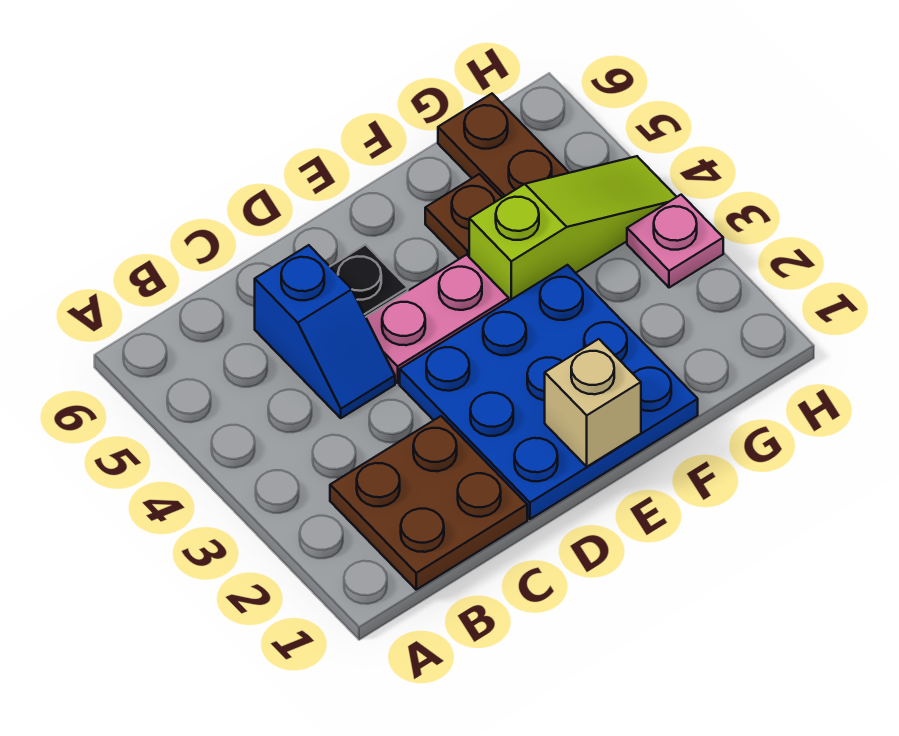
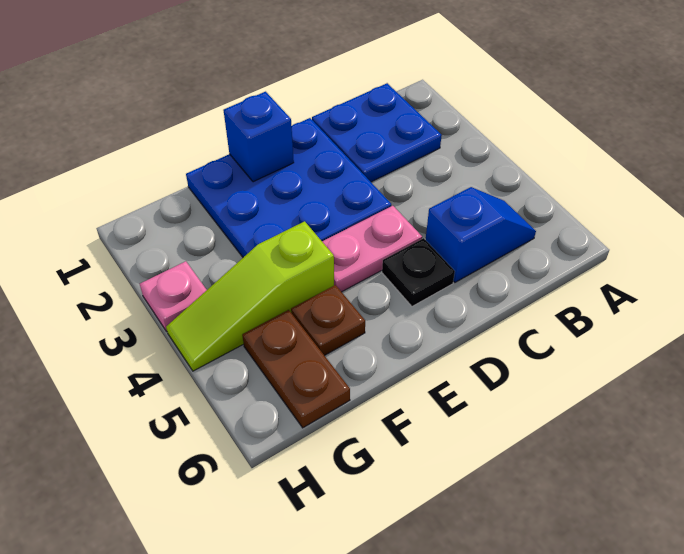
brown plate B1:C2 level 1 -> blue plate B1:C2 level 1
blue slope C4:C5 level 1 top 5 -> blue slope B5:C5 level 1 top C
tan brick E1 level 2 -> blue brick E1 level 2

